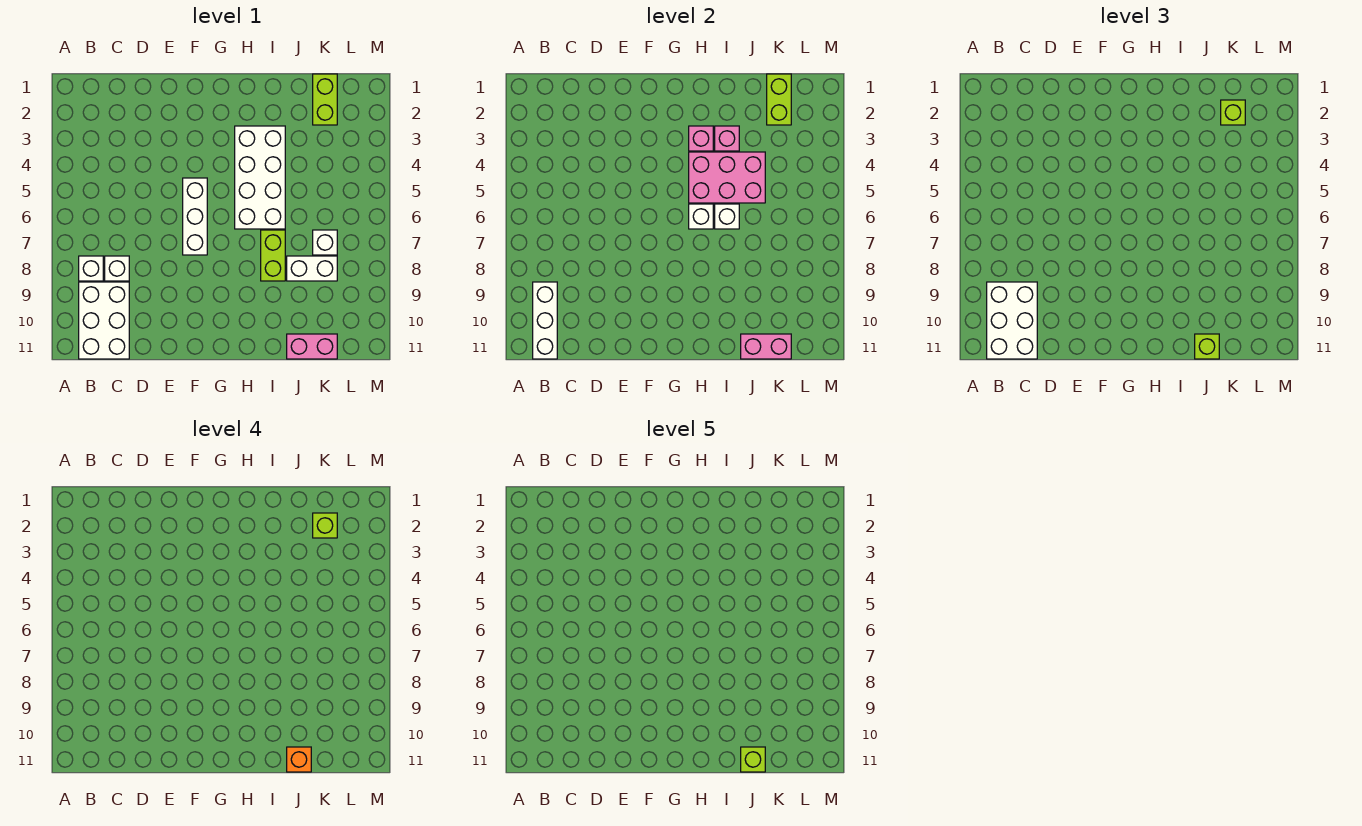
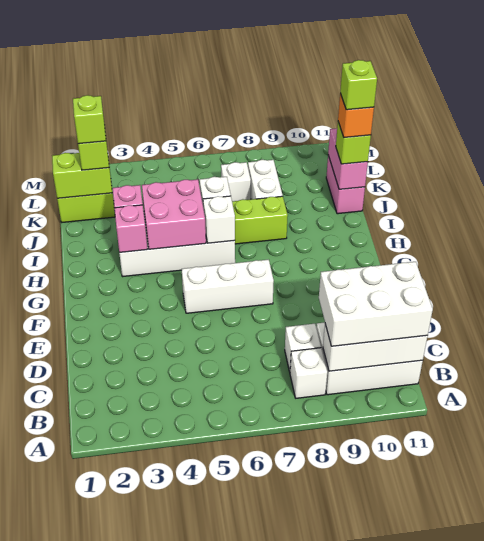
pink brick H4:J5 level 2 -> pink brick H4:I5 level 2

